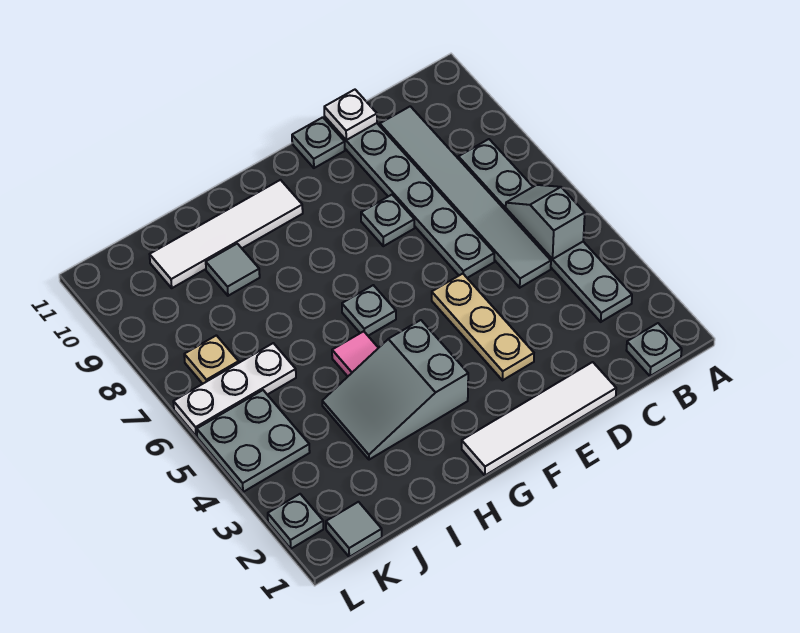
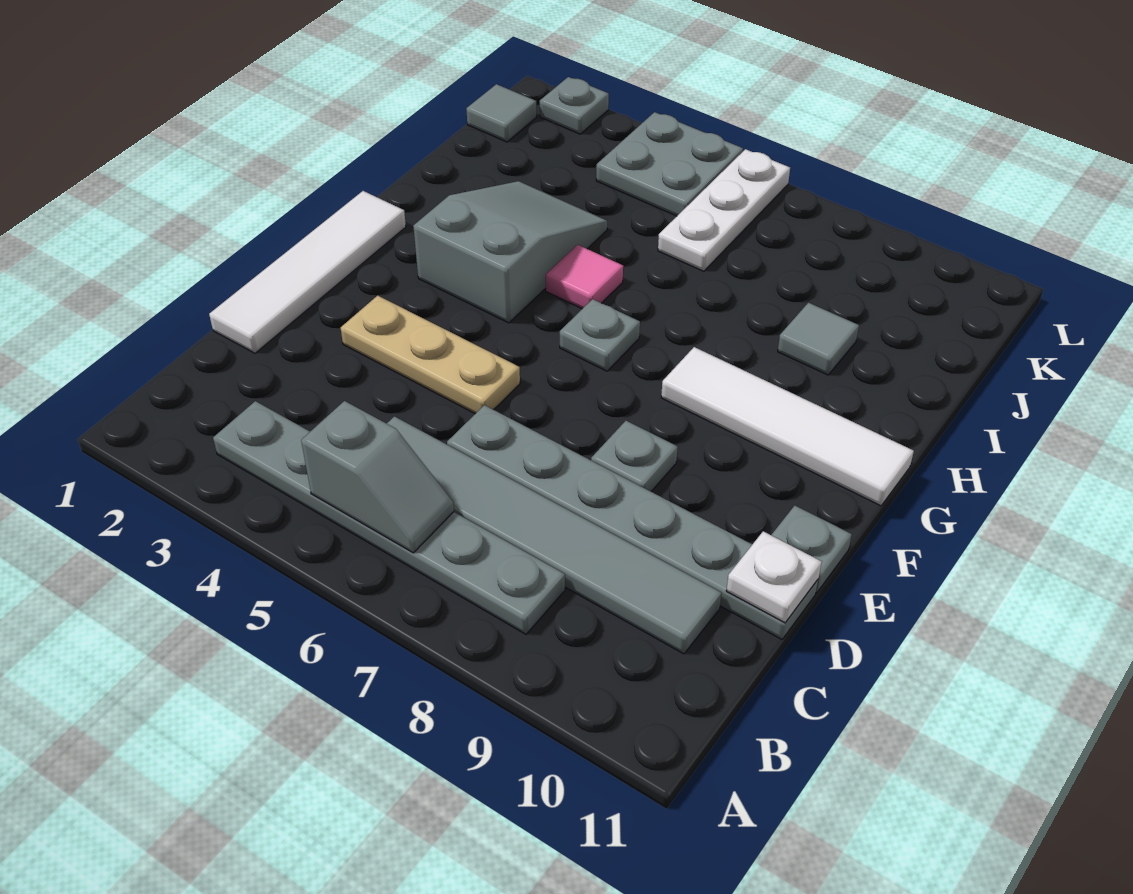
grey plate B1 level 1 -> none
white tile G10:J10 level 1 -> white tile G8:G11 level 1
tan plate K7 level 1 -> none

